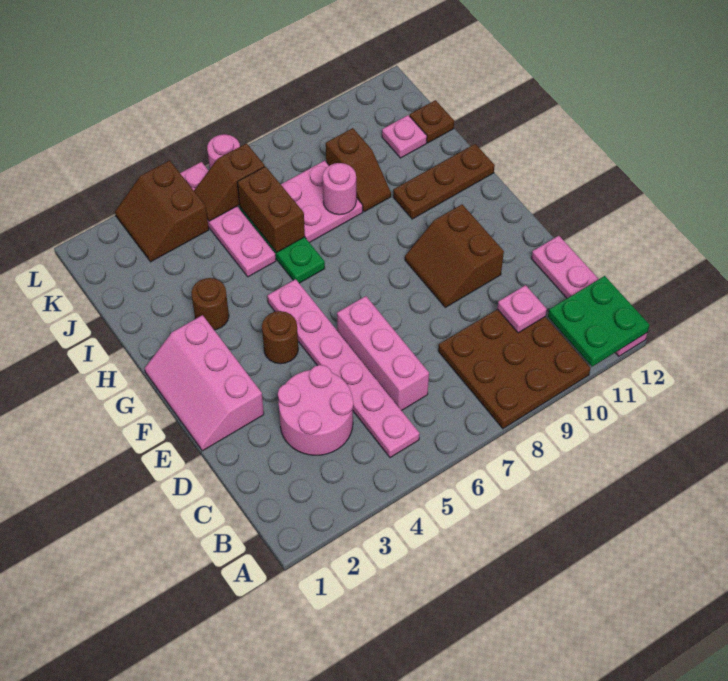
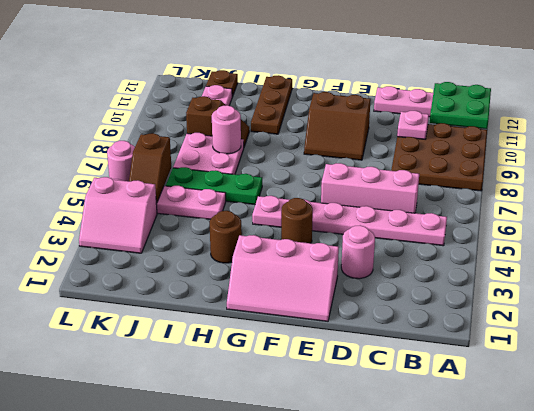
pink round brick C3:D4 level 1 -> pink round brick D3 level 1
brown brick I6:J6 level 2 -> none
brown slope K3:L4 level 1 top 4 -> pink slope K3:L4 level 1 top 4

